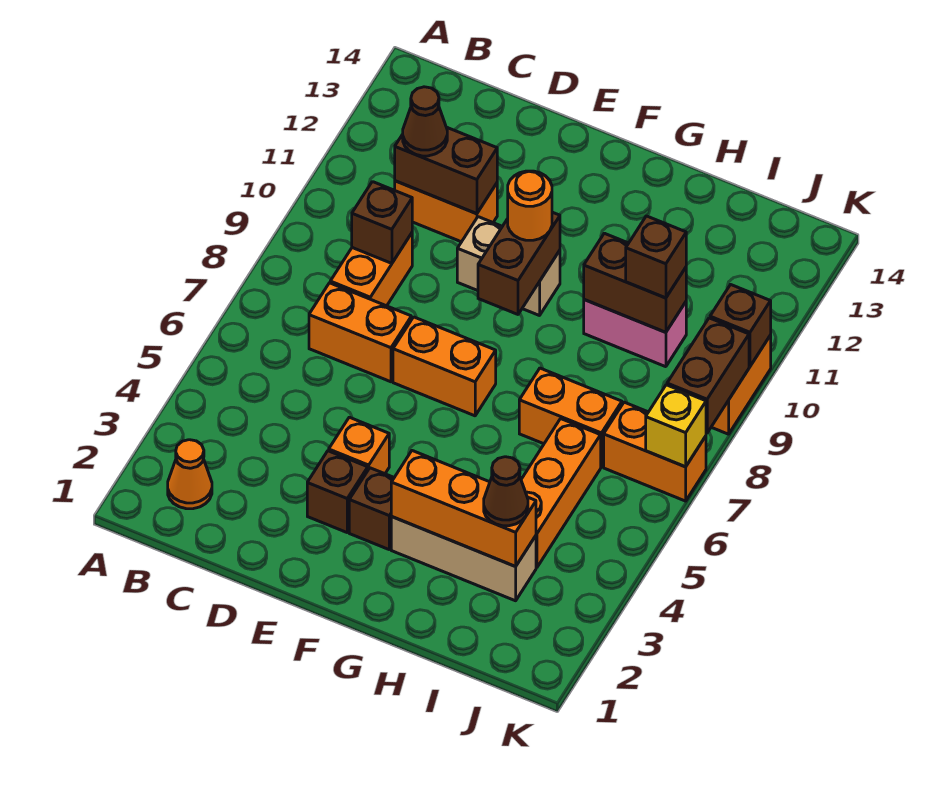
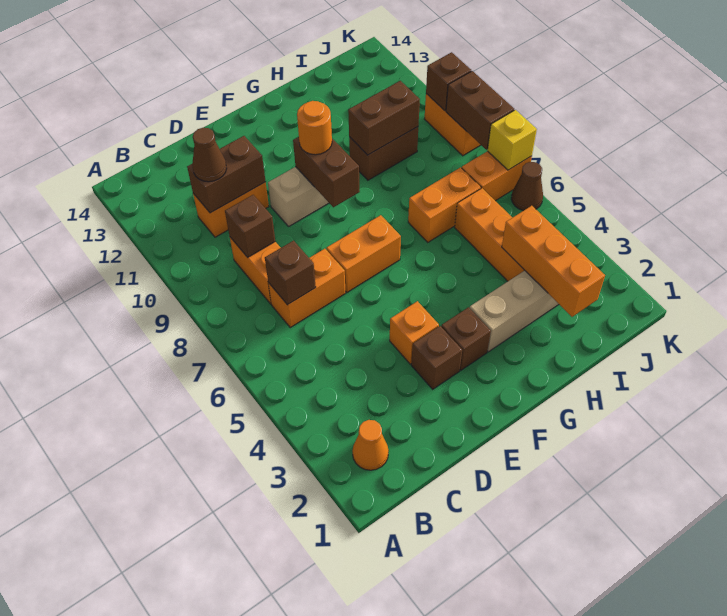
orange brick G3:I3 level 2 -> orange brick I2:I4 level 2
pink brick H10:I10 level 1 -> brown brick H10:I10 level 1
brown cone I3 level 3 -> brown cone K6 level 1
brown brick I10 level 3 -> brown brick C7 level 2

